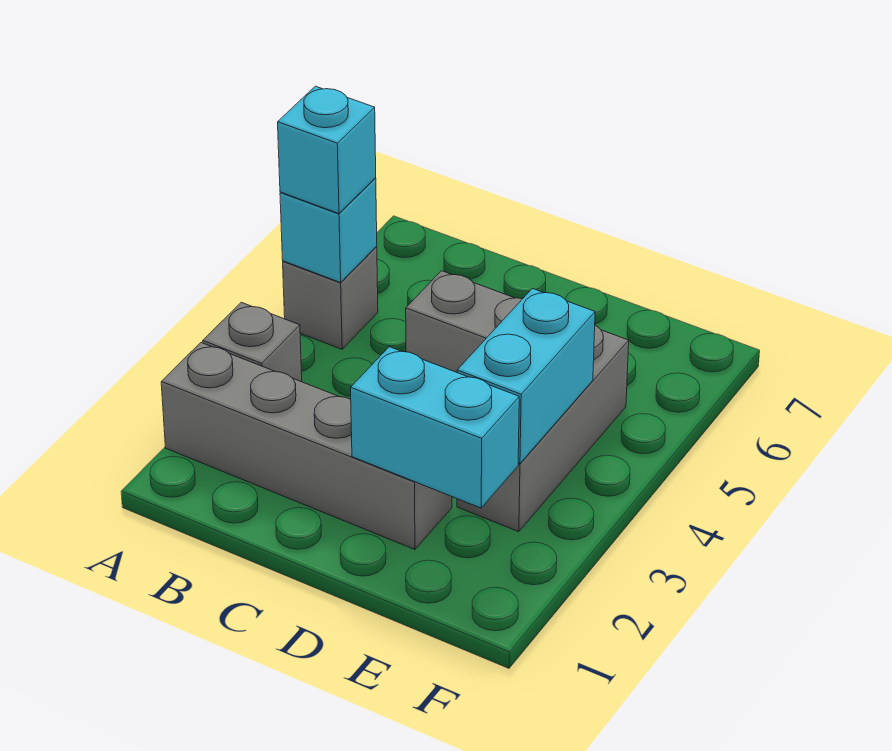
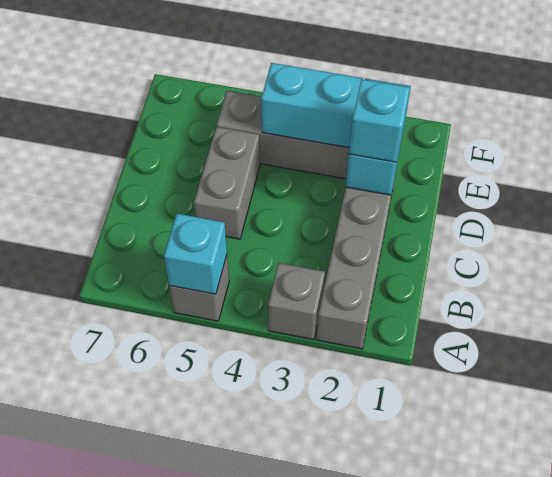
cyan brick A5 level 3 -> cyan brick D2 level 3

